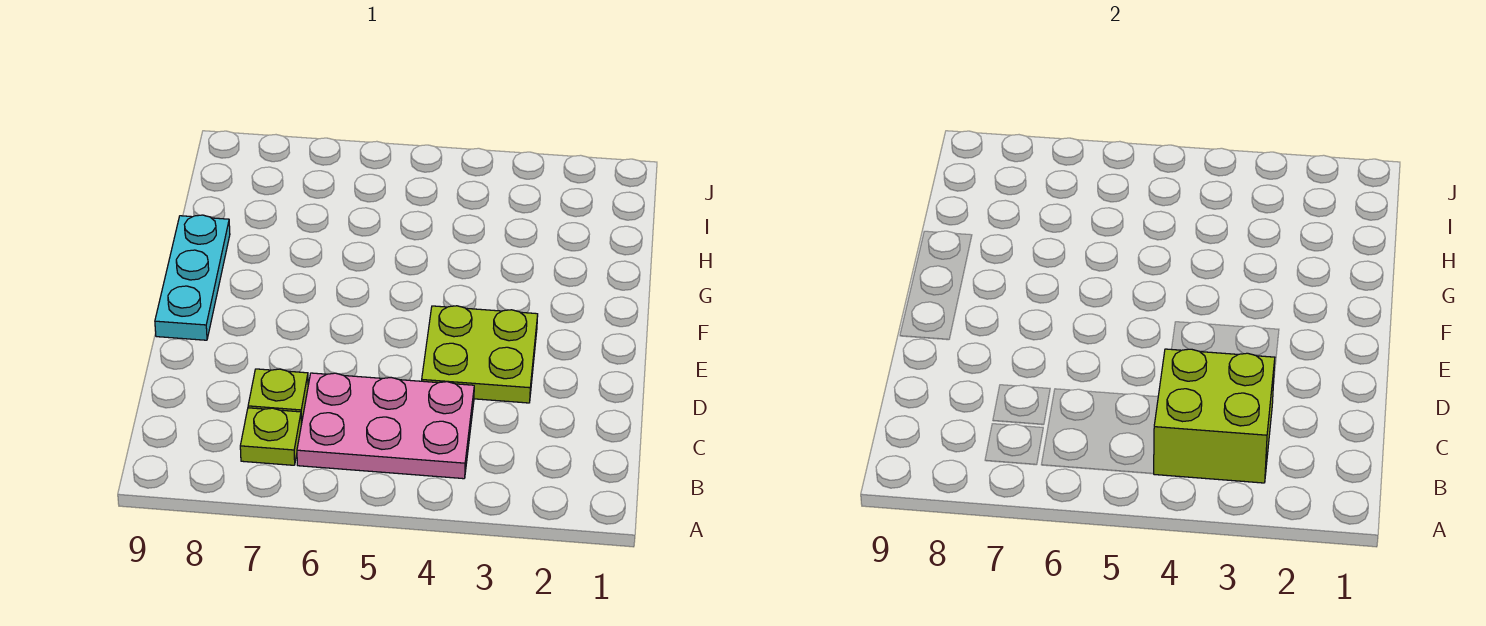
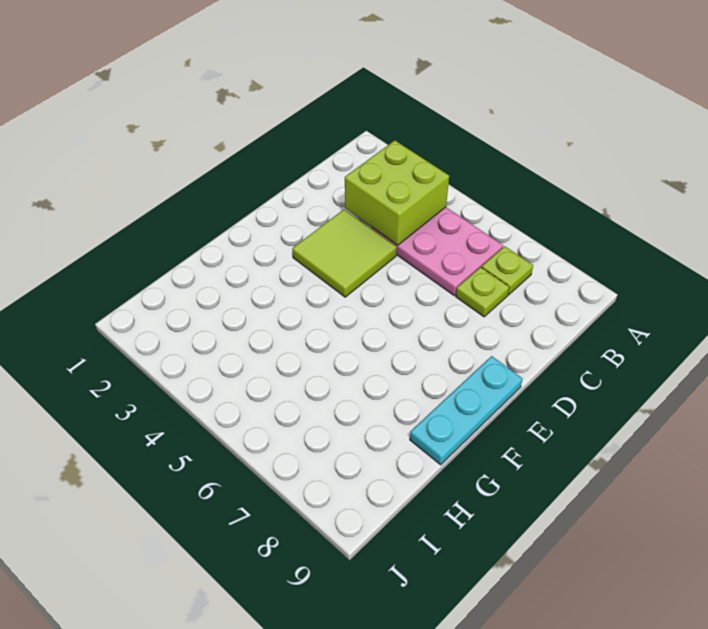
lime plate D3:E4 level 1 -> lime tile D3:E4 level 1

